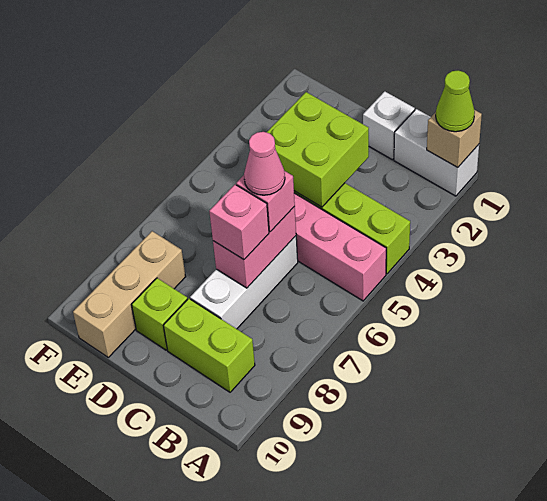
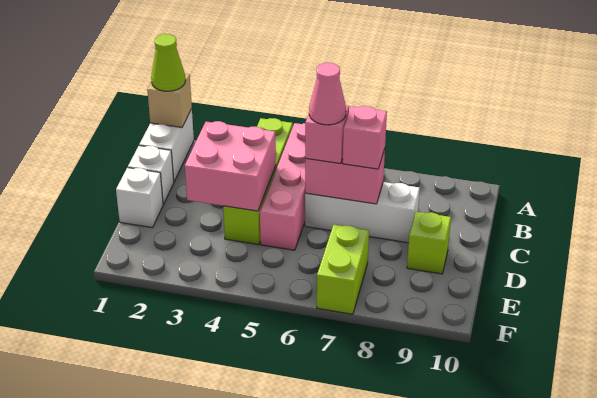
lime brick B9:C9 level 1 -> lime brick E7:F7 level 1
lime brick C3:D4 level 2 -> pink brick C3:D4 level 2
none -> white brick D1 level 1
tan brick E8:E10 level 1 -> none

